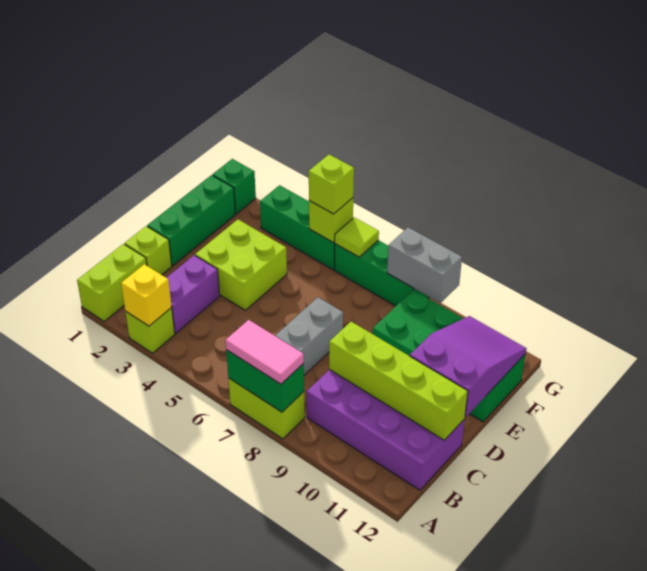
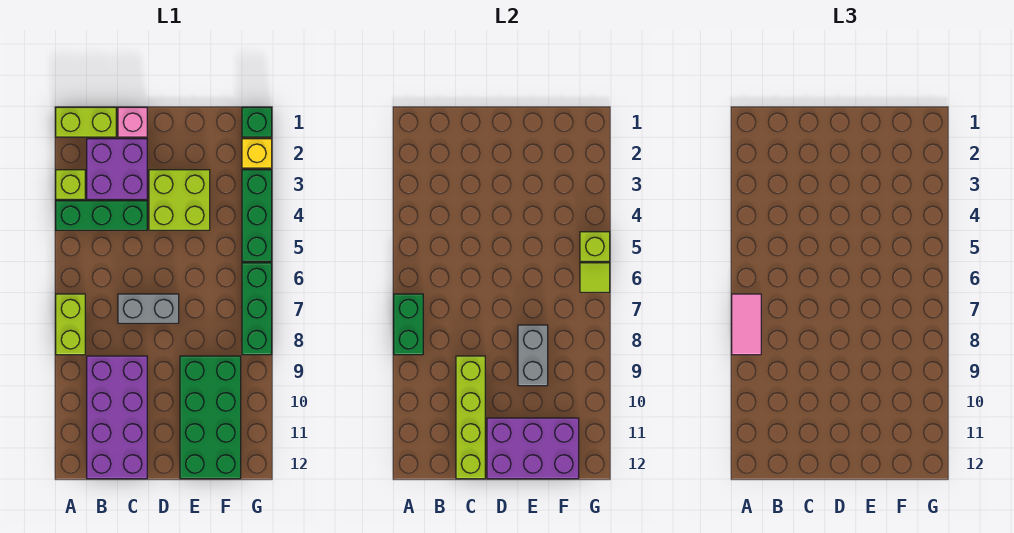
yellow brick A3 level 2 -> yellow brick G2 level 1
purple brick B3:C3 level 1 -> purple brick B2:C3 level 1
lime brick C1 level 1 -> pink brick C1 level 1
green brick D1:F1 level 1 -> green brick A4:C4 level 1
purple slope D11:F12 level 2 top D -> purple brick D11:F12 level 2
lime brick G5 level 3 -> none
grey brick G8:G9 level 2 -> grey brick E8:E9 level 2

